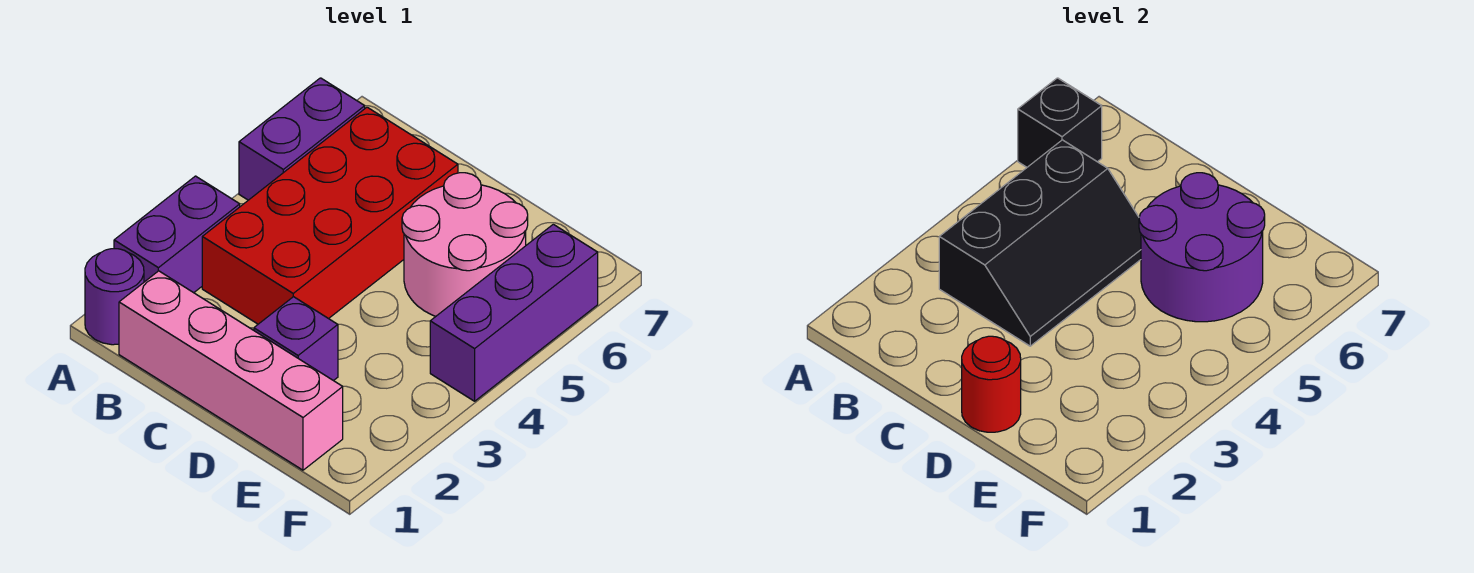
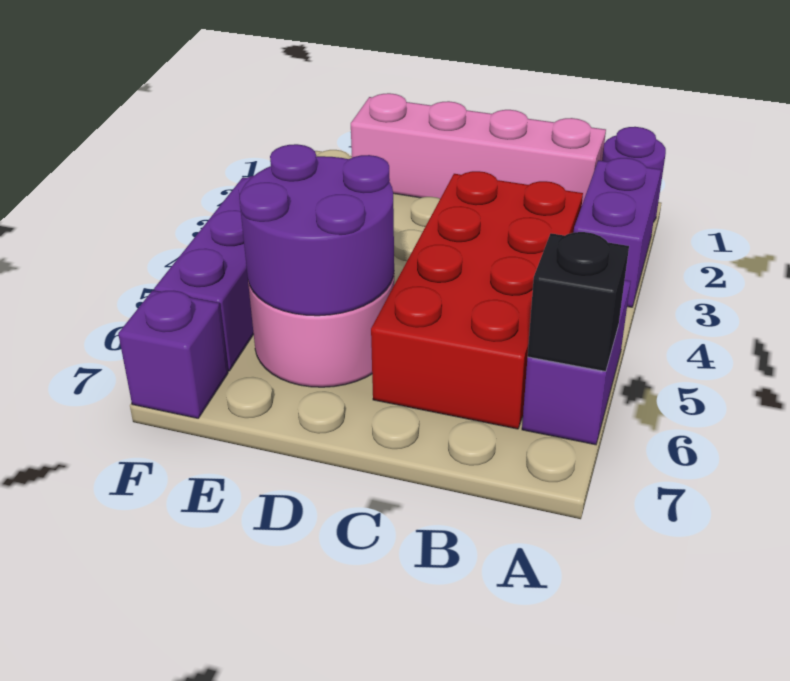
black slope B3:C5 level 2 top B -> none
red round brick D1 level 2 -> none
purple brick D2 level 1 -> purple brick F7 level 1

